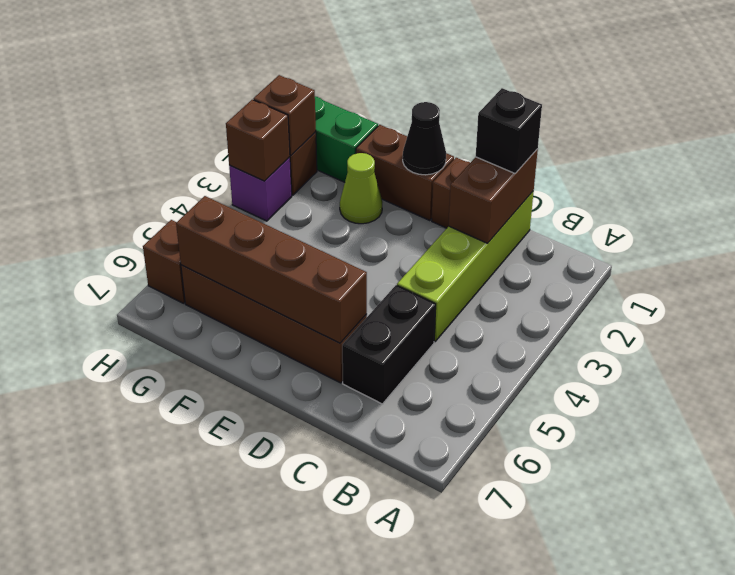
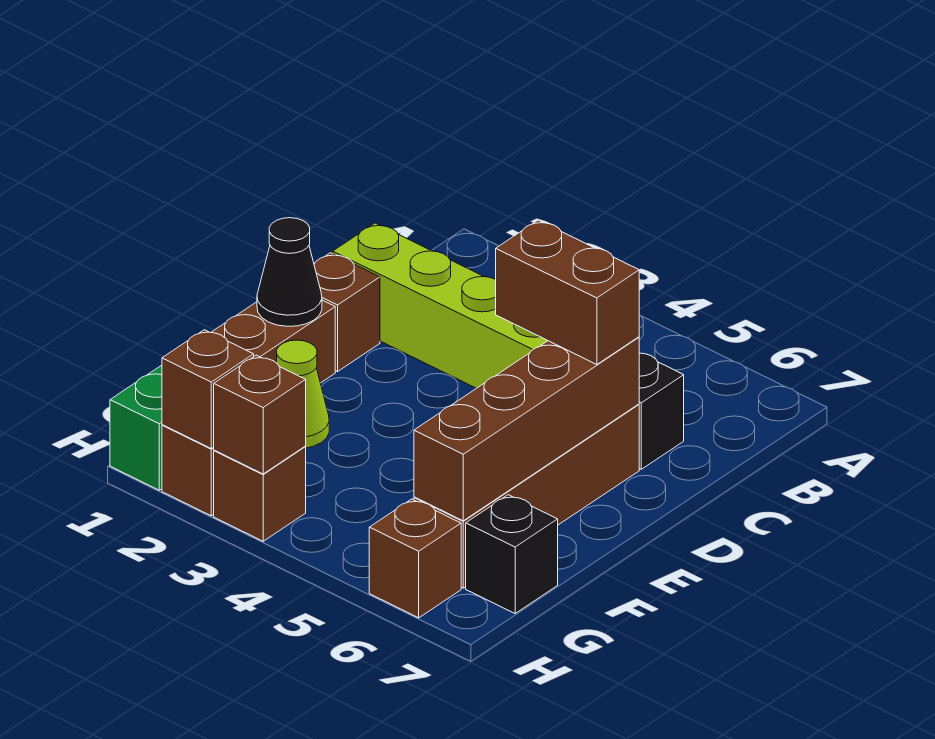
brown brick C1:C2 level 2 -> brown brick D5:D6 level 3
black brick C1 level 3 -> black brick G7 level 1
purple brick H3 level 1 -> brown brick H3 level 1

